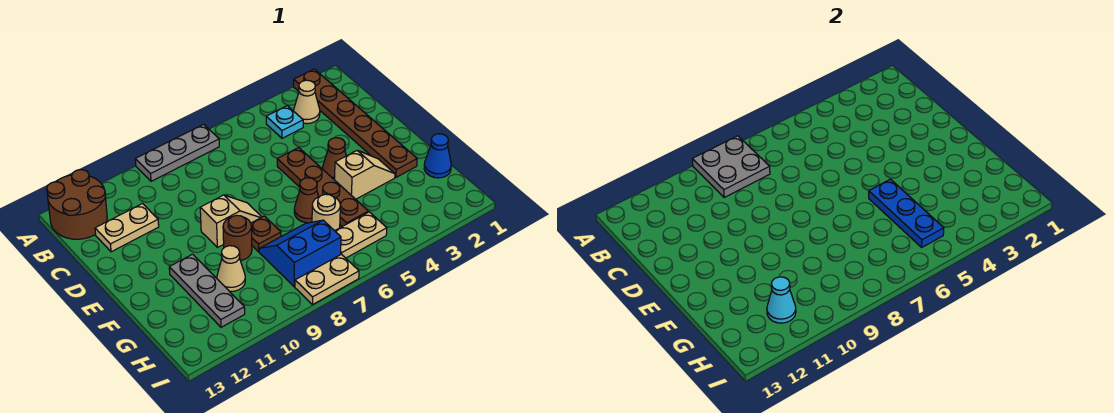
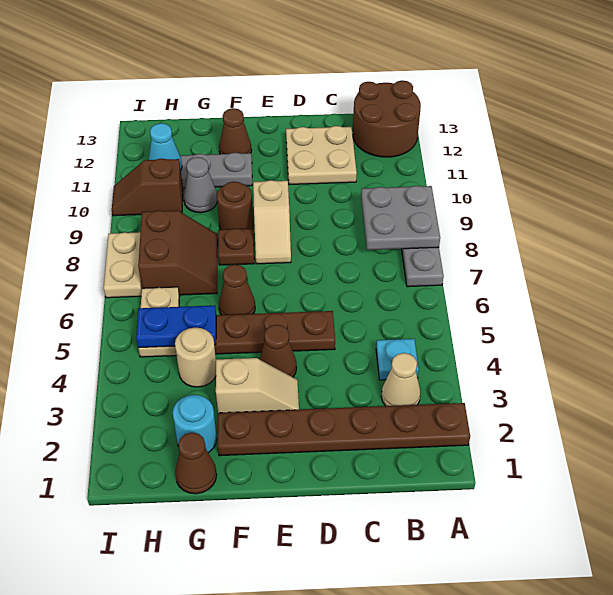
tan plate C11:C12 level 1 -> tan plate C11:D12 level 1
tan slope F3:F4 level 1 top 4 -> tan slope E3:F3 level 1 top F
blue plate F5:H5 level 2 -> blue plate G5:H5 level 2
none -> brown cone F12 level 1
blue cone G1 level 1 -> brown cone G1 level 1
none -> cyan round brick G2 level 1
tan round brick G6 level 1 -> tan round brick G4 level 1
blue slope G7:H8 level 1 top H -> brown slope G7:H8 level 1 top H
tan cone G10 level 1 -> grey cone G10 level 1
none -> brown slope H10:I10 level 1 top H

